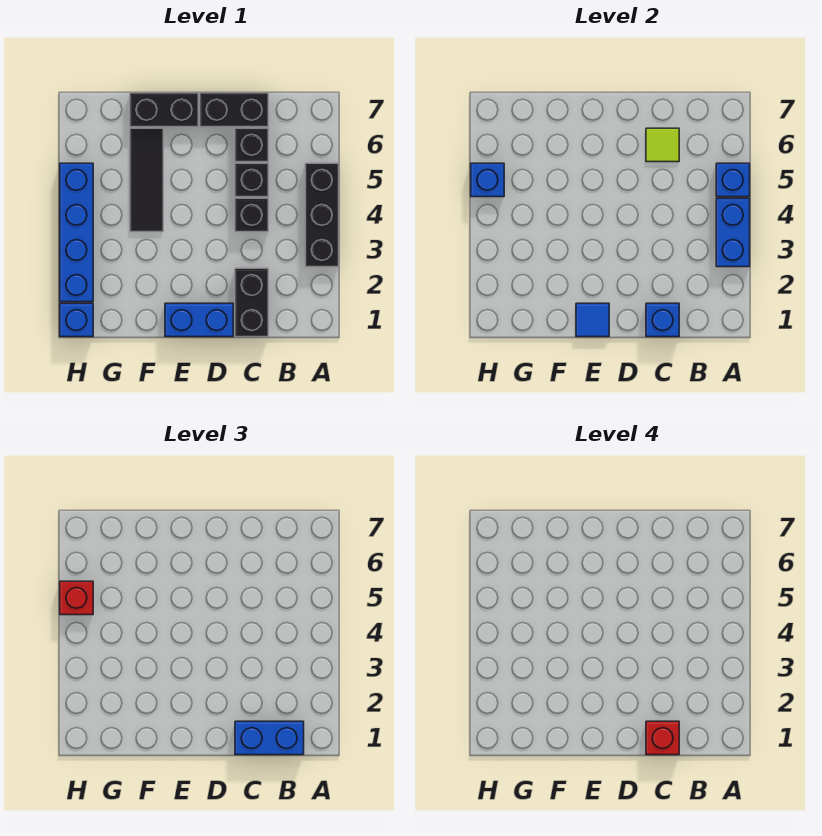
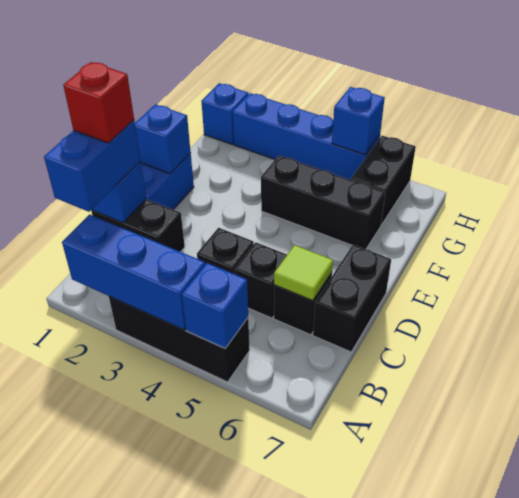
blue brick A3:A4 level 2 -> blue brick A2:A4 level 2
blue tile E1 level 2 -> blue brick E1 level 2
black brick E7:F7 level 1 -> black brick G6:H6 level 1
black tile F4:F6 level 1 -> black brick F4:F6 level 1
red brick H5 level 3 -> none

